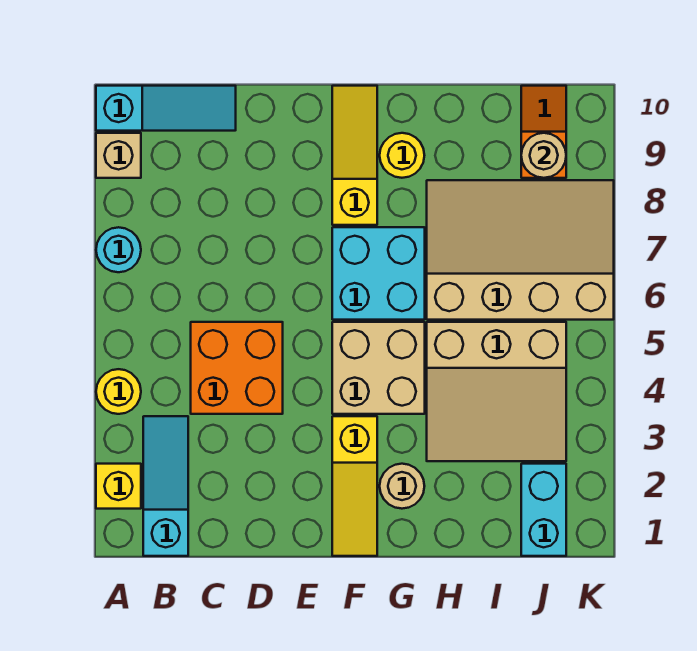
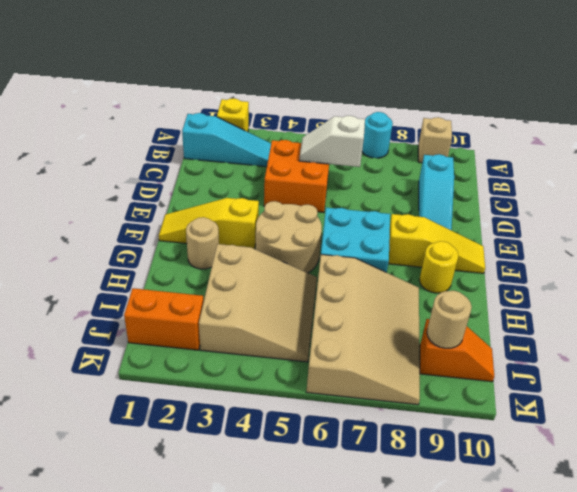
yellow round brick A4 level 1 -> none
cyan slope A10:C10 level 1 top A -> cyan slope C9:E9 level 1 top C
none -> white slope C5:C6 level 2 top 6
tan brick F4:G5 level 1 -> tan round brick F4:G5 level 1
tan slope H3:J5 level 1 top 5 -> tan slope H3:J5 level 1 top 3
cyan brick J1:J2 level 1 -> orange brick J1:J2 level 1

